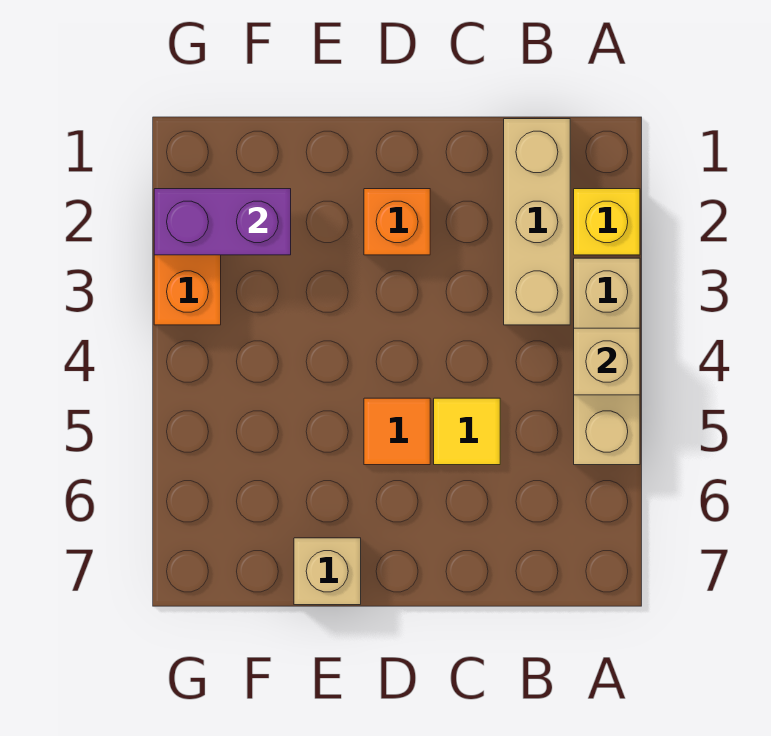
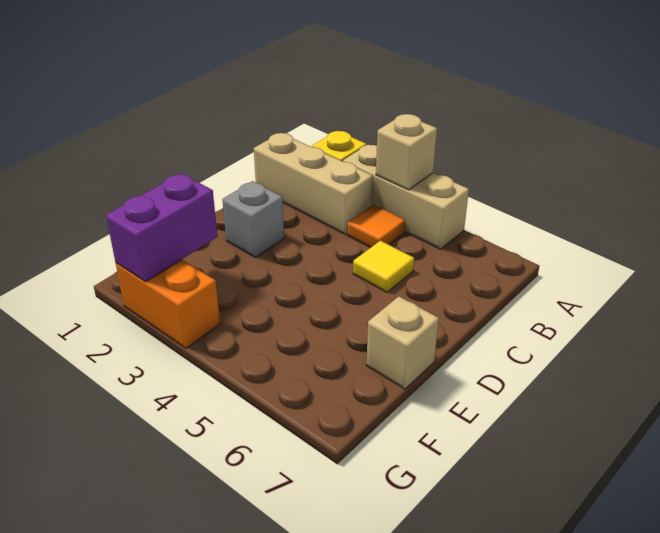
orange brick D2 level 1 -> grey brick D2 level 1
orange tile D5 level 1 -> orange tile B4 level 1

